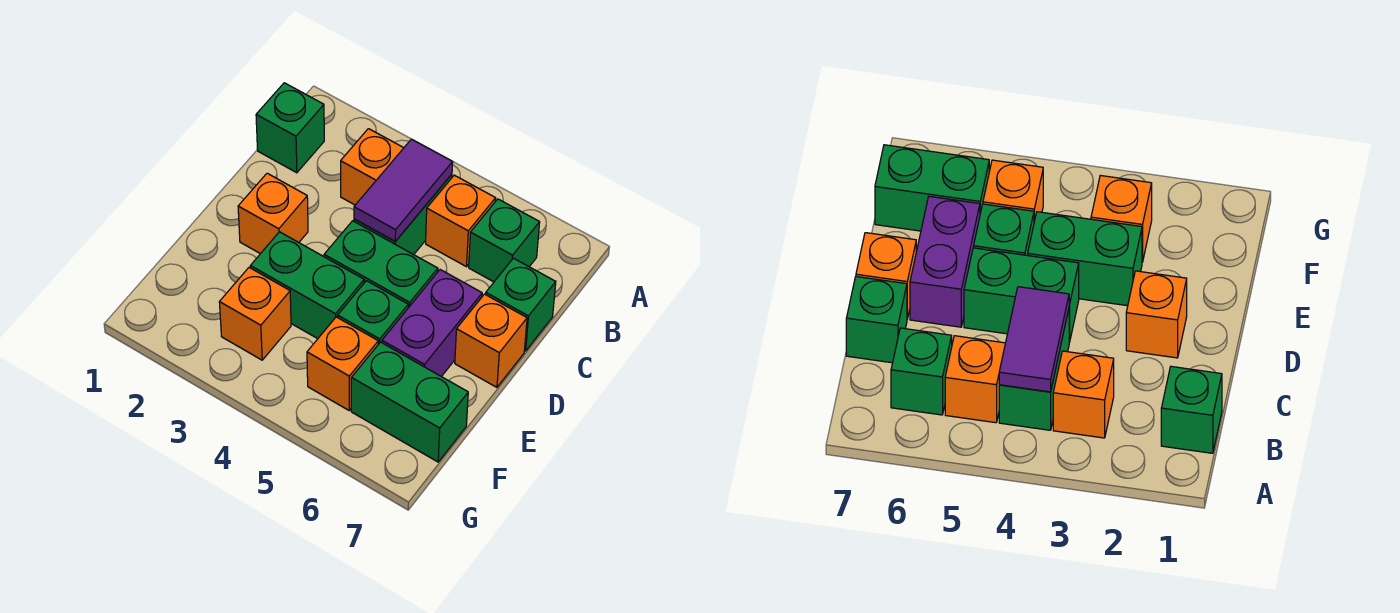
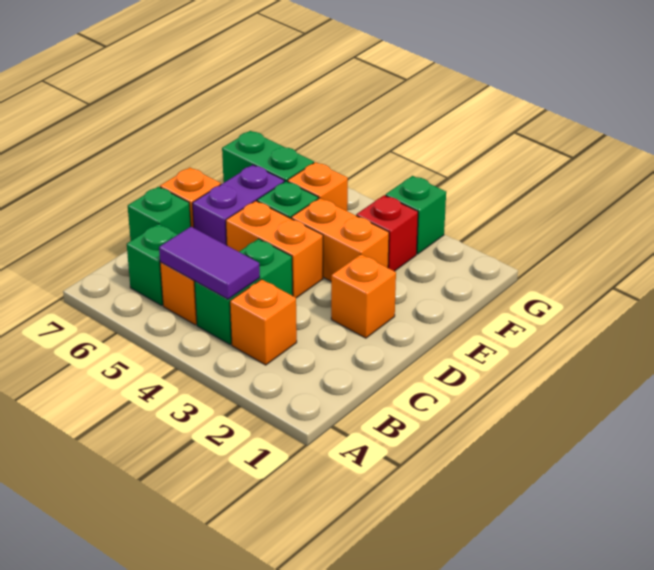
green brick B1 level 1 -> green brick G3 level 1
purple tile B4:C4 level 2 -> purple tile B4:B5 level 2
green brick D4:D5 level 1 -> orange brick D4:D5 level 1
green brick E3:E4 level 1 -> orange brick E3:E4 level 1
orange brick F3 level 1 -> red brick F3 level 1

